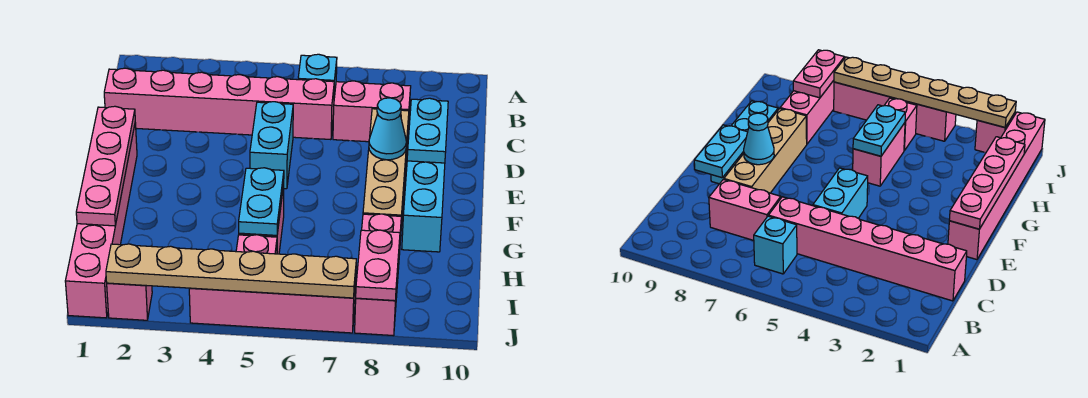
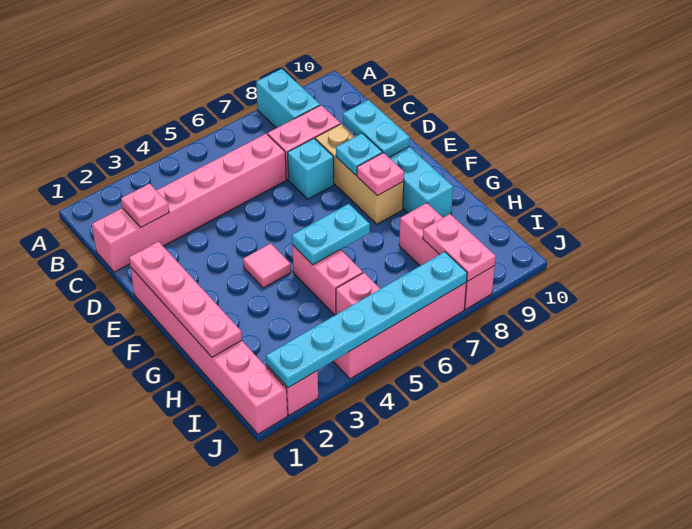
cyan brick B6 level 1 -> cyan brick D7 level 1
none -> pink plate C2 level 2
cyan brick D5:E5 level 1 -> cyan brick A8:B8 level 1
tan brick D8:G8 level 1 -> tan brick D8:F8 level 1
cyan cone E8 level 2 -> cyan plate E8 level 2
none -> pink tile F4 level 1
none -> pink plate F8 level 2
cyan plate G5:H5 level 2 -> cyan plate G5:G6 level 2
tan plate J2:J7 level 2 -> cyan plate J2:J7 level 2

